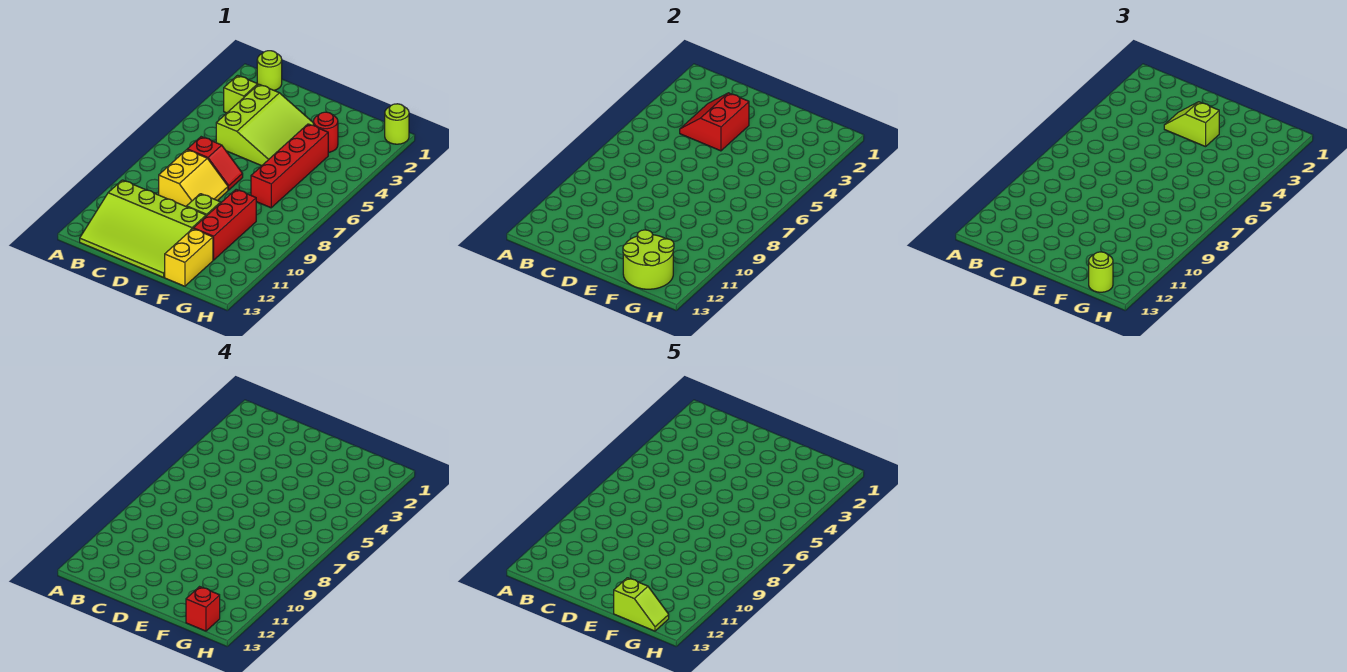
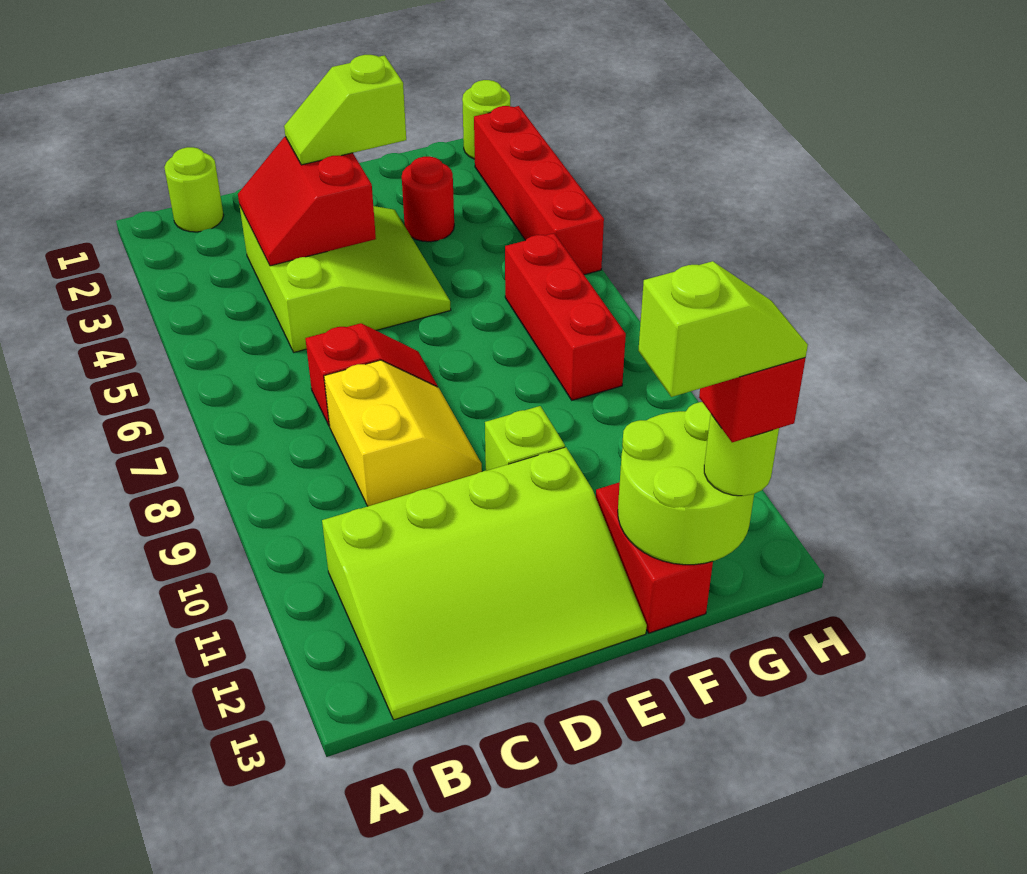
lime brick B3 level 1 -> none
red brick F4:F7 level 1 -> red brick H2:H5 level 1
red brick F9:F11 level 1 -> red brick G6:G8 level 1
yellow brick F12:F13 level 1 -> red brick F12:F13 level 1

